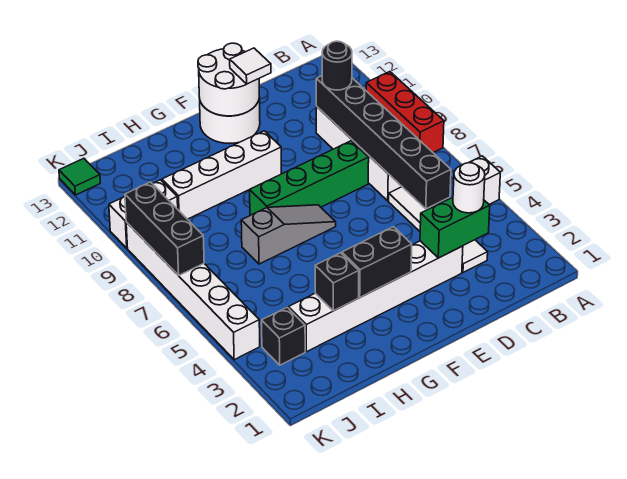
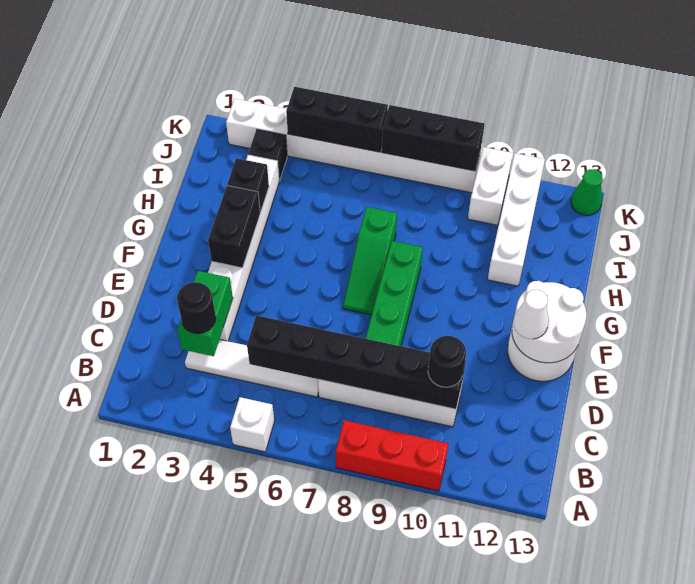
white round brick C3 level 3 -> black round brick C3 level 3
white tile E12 level 3 -> white cone E12 level 3
grey slope F7:H7 level 1 top H -> green slope F7:H7 level 1 top H
white brick F10:I10 level 1 -> white brick H11:K11 level 1
white brick K4:K9 level 1 -> white brick K2:K9 level 1
none -> black brick K4:K6 level 2
green tile K13 level 1 -> green cone K13 level 1

